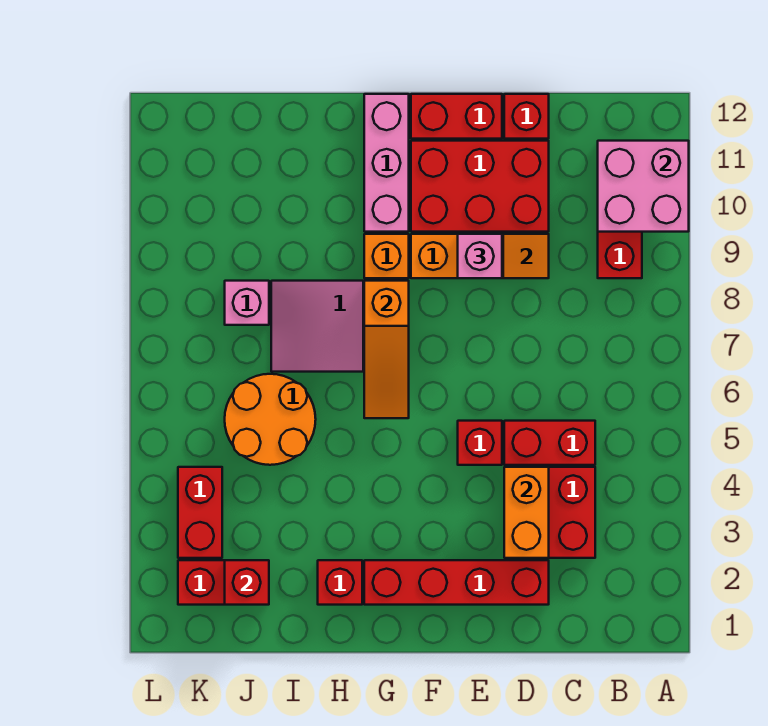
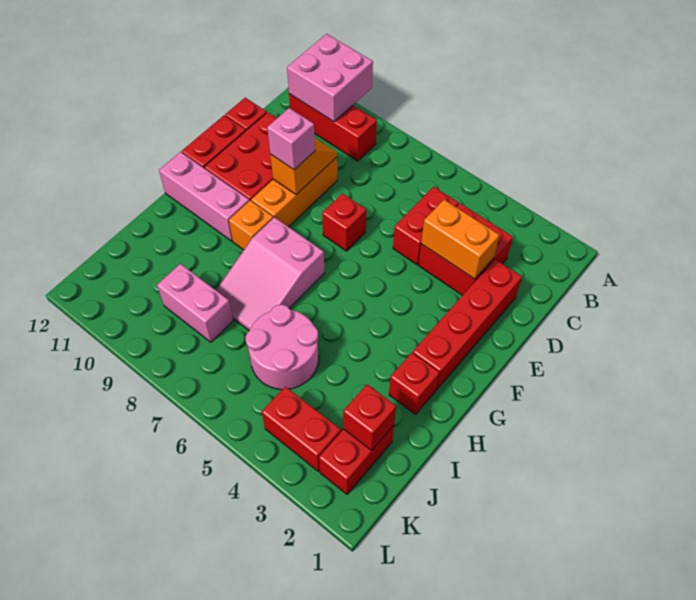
red brick E5 level 1 -> red brick E7 level 1
orange slope G6:G8 level 2 top 8 -> none
orange round brick I5:J6 level 1 -> pink round brick I5:J6 level 1
pink brick J8 level 1 -> pink brick J8:J9 level 1

